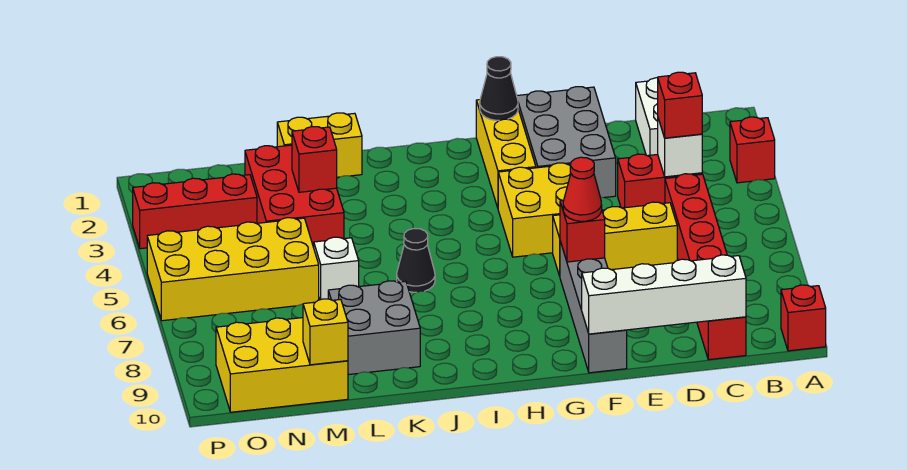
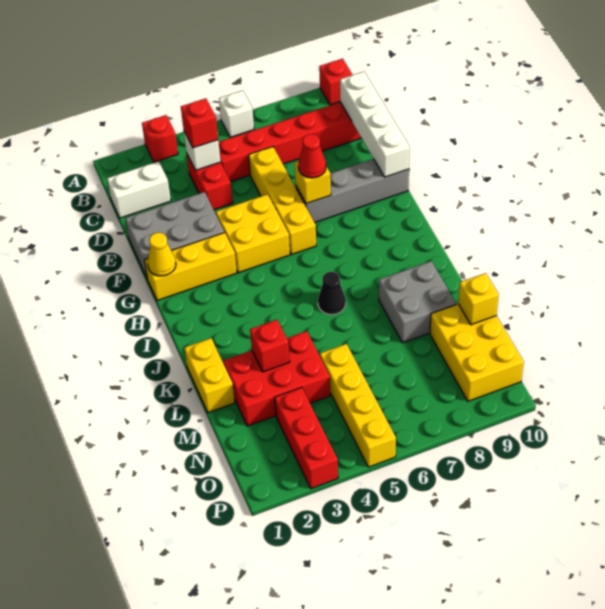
yellow brick D6:F6 level 1 -> yellow brick D6:G6 level 1
red brick F7 level 2 -> yellow brick F7 level 2
black cone G1 level 2 -> yellow cone G1 level 2
white brick L6 level 1 -> white brick A6 level 1
yellow brick M5:P6 level 1 -> yellow brick M5:P5 level 1

